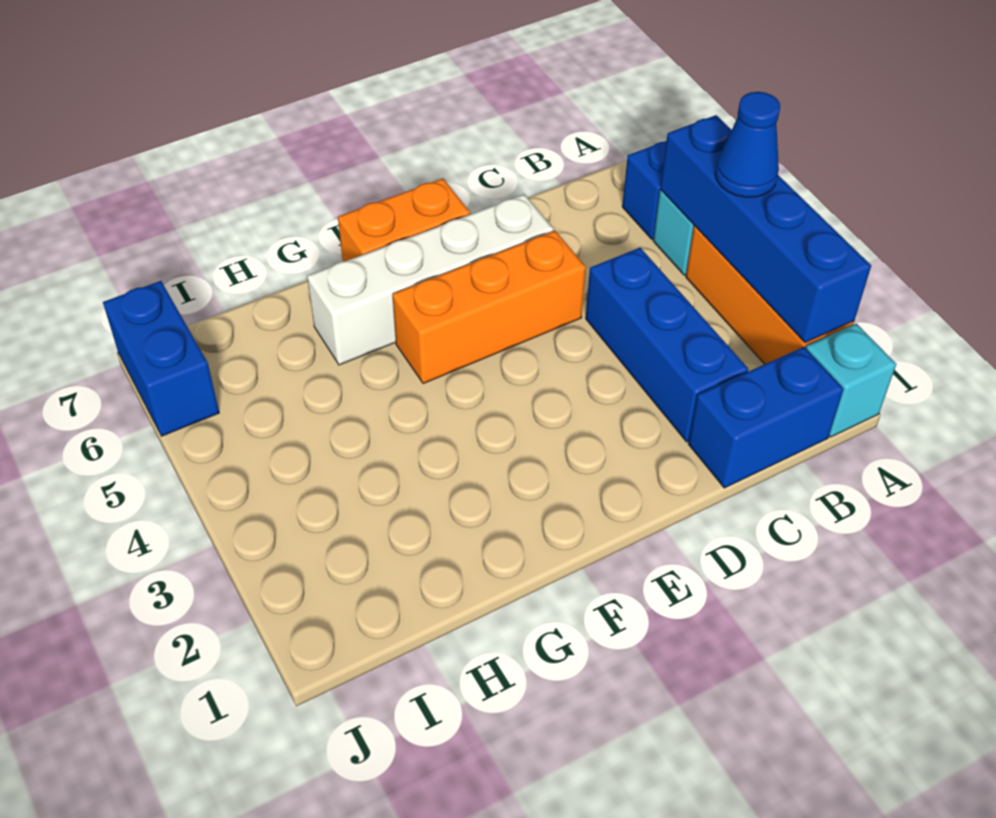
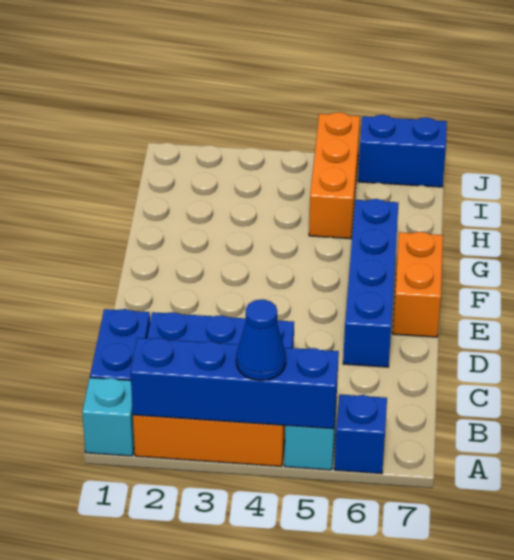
orange brick D5:F5 level 1 -> orange brick H5:J5 level 1
white brick D6:G6 level 1 -> blue brick D6:G6 level 1

